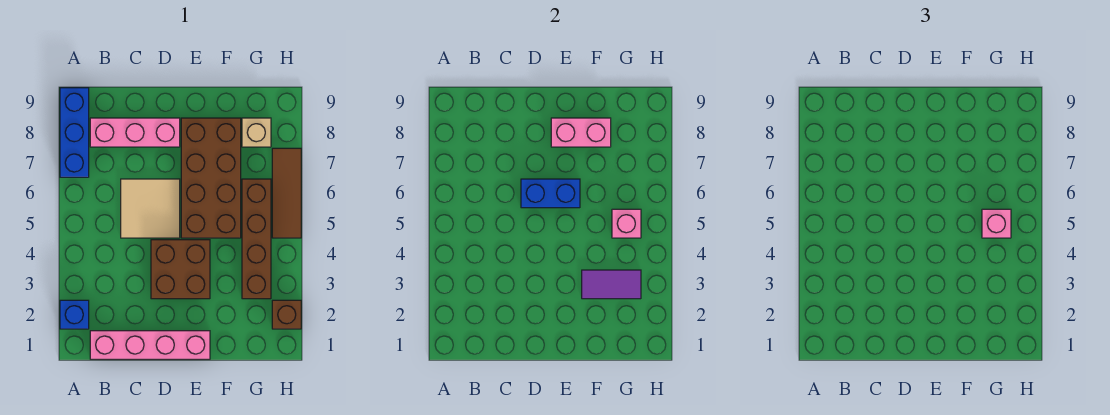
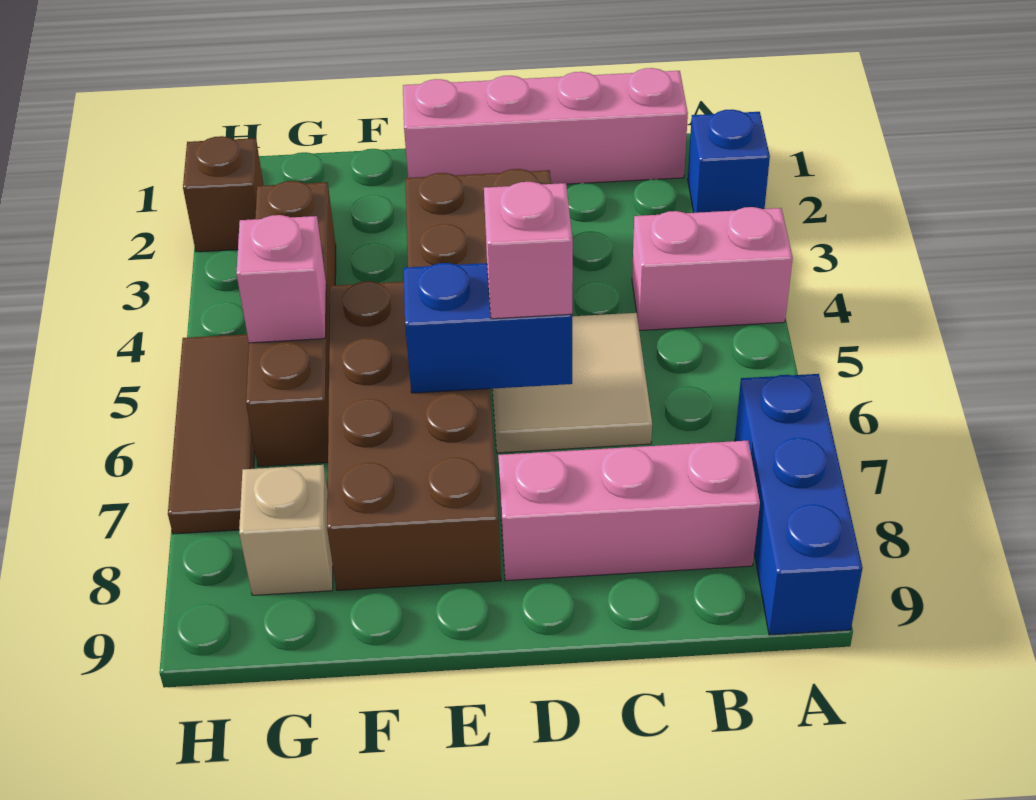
pink brick E8:F8 level 2 -> pink brick A4:B4 level 1
purple tile F3:G3 level 2 -> none
pink brick G5 level 3 -> pink brick D6 level 3

